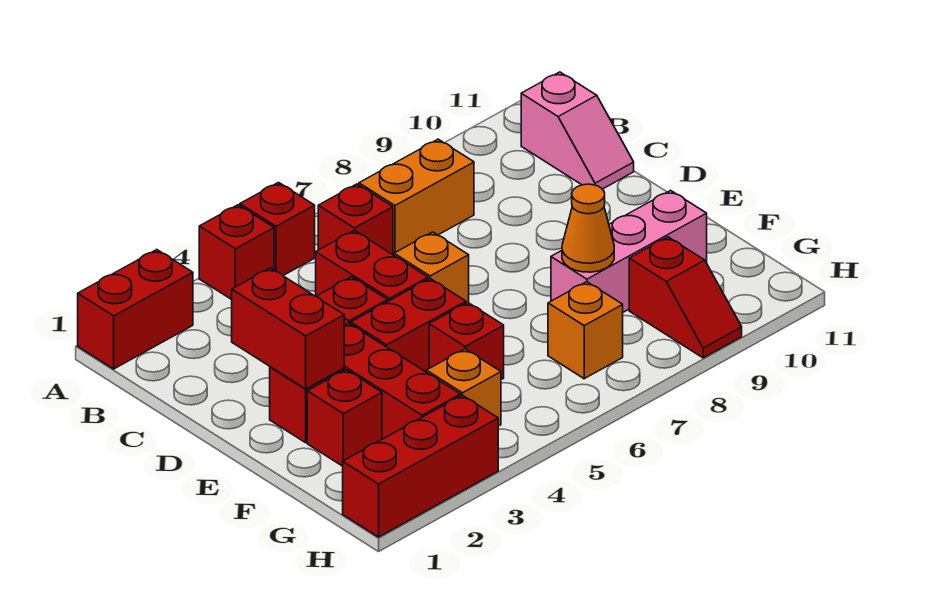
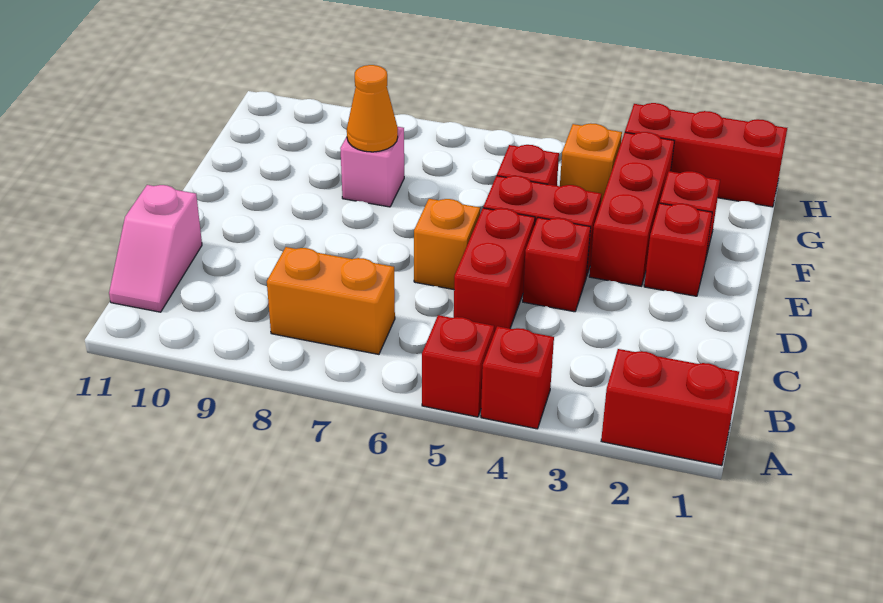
red brick B6 level 1 -> none
pink slope B11:C11 level 1 top B -> pink slope B11:C11 level 1 top C
red brick D2:E2 level 2 -> none
pink brick F8:F10 level 1 -> pink brick F8 level 1
orange brick G7 level 1 -> none
red slope G9:H9 level 1 top G -> none

